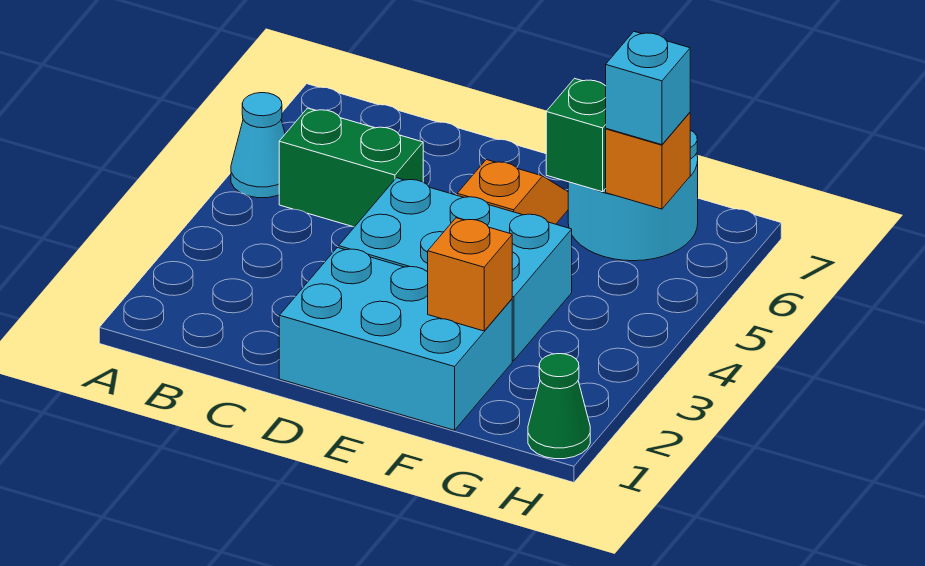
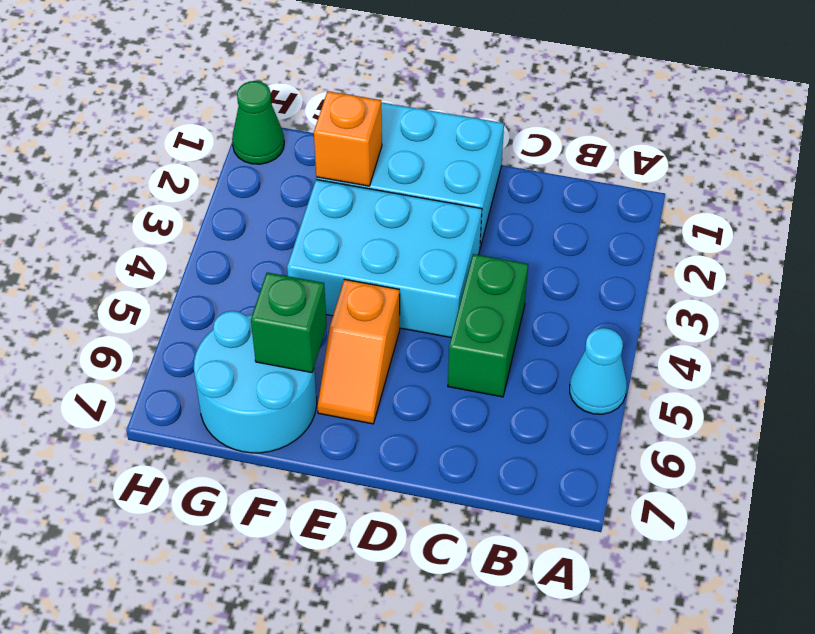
green brick B5:C5 level 1 -> green brick C4:C5 level 1
orange brick G6 level 2 -> none
cyan brick G6 level 3 -> none

